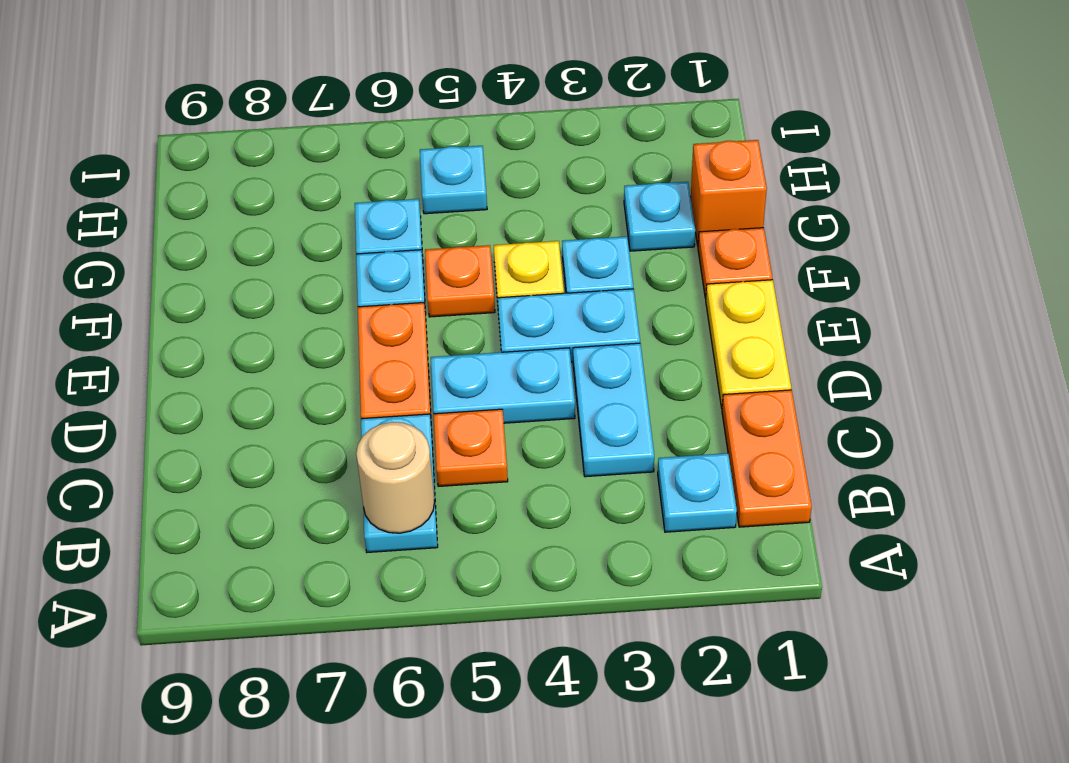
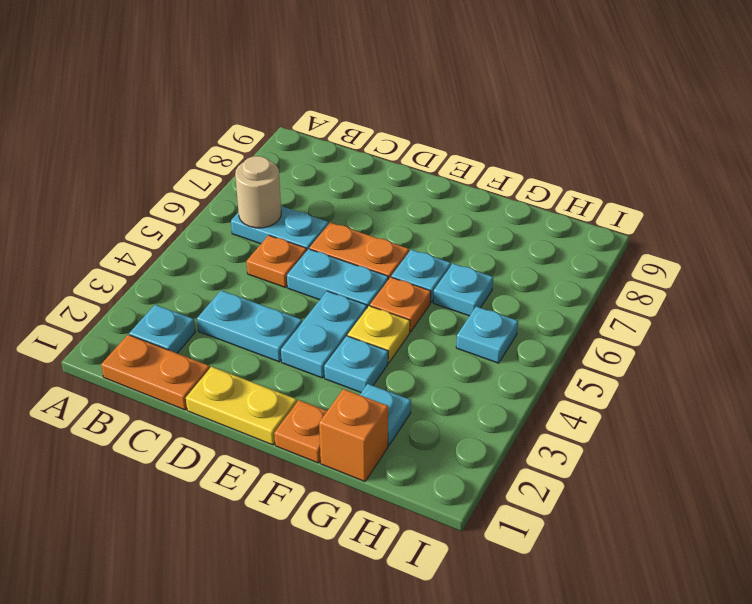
cyan plate D4:D5 level 1 -> cyan plate D5:E5 level 1

